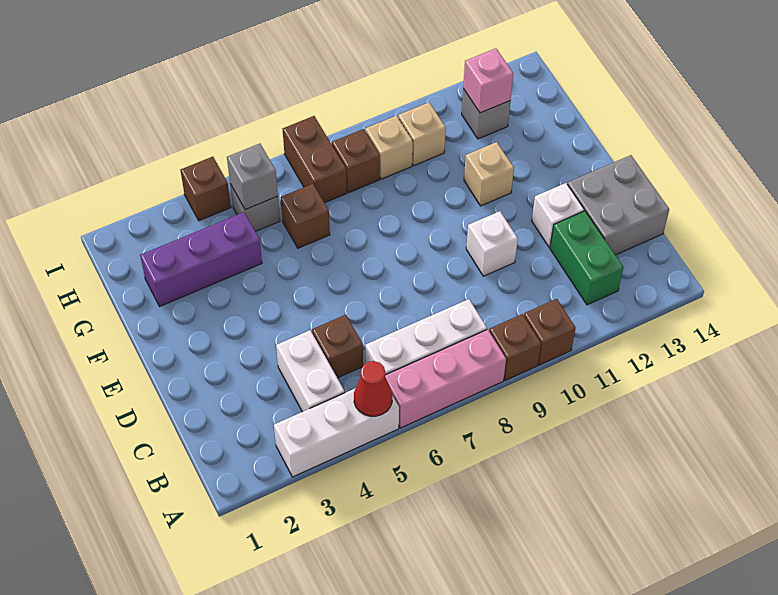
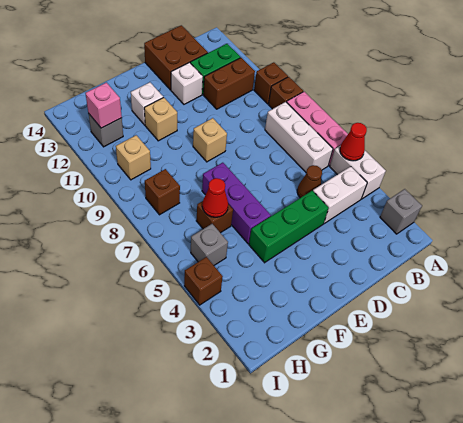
white brick A3:A5 level 1 -> white brick A4:A5 level 1
brown brick C5 level 1 -> brown cone C5 level 1
grey brick C13:D14 level 1 -> brown brick C13:D14 level 1
none -> green brick D4:F4 level 1
white brick D10 level 1 -> white brick F12 level 1
purple brick G2:G4 level 1 -> purple brick F5:F7 level 1
none -> red cone G6 level 2
grey brick H5 level 2 -> grey brick A2 level 1
brown brick H7:I7 level 1 -> brown brick B11:C11 level 1
tan brick H9 level 1 -> tan brick E9 level 1

